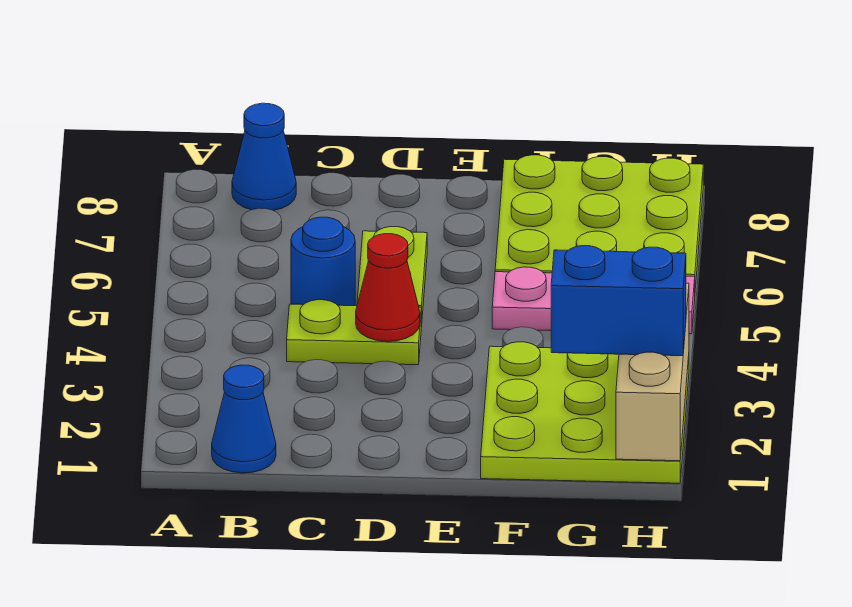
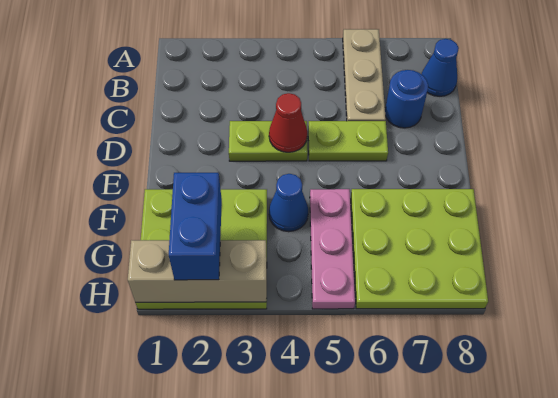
none -> tan plate A6:C6 level 1
blue cone B1 level 1 -> blue cone F4 level 1
lime plate C4:D4 level 1 -> lime plate D3:D4 level 1
blue round brick C5 level 1 -> blue round brick C7 level 1

